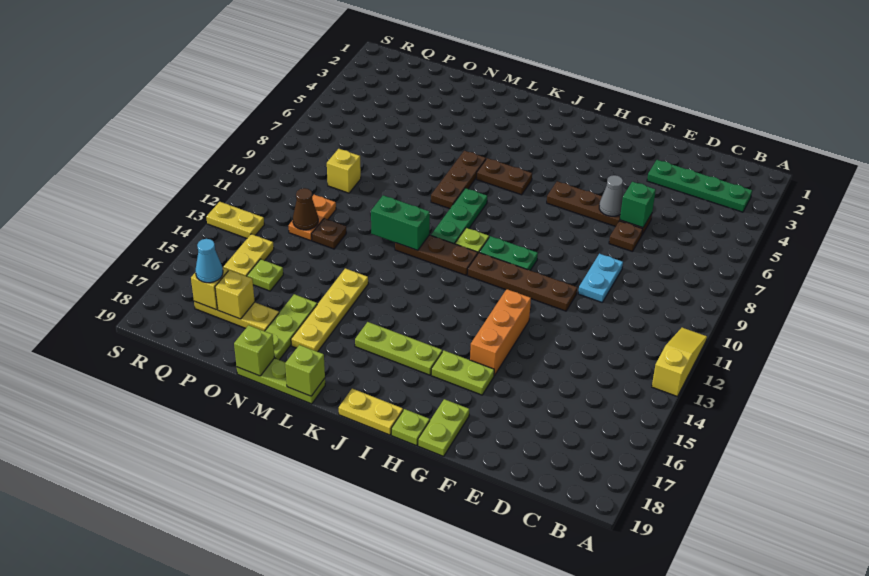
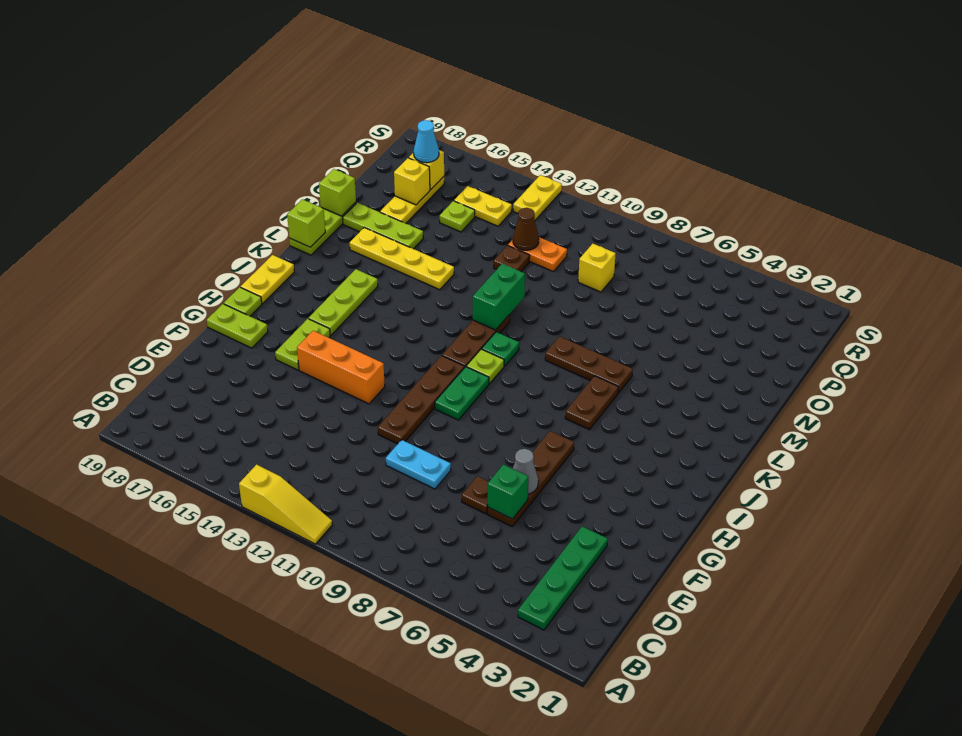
green plate K8:K10 level 1 -> green plate K10 level 1

